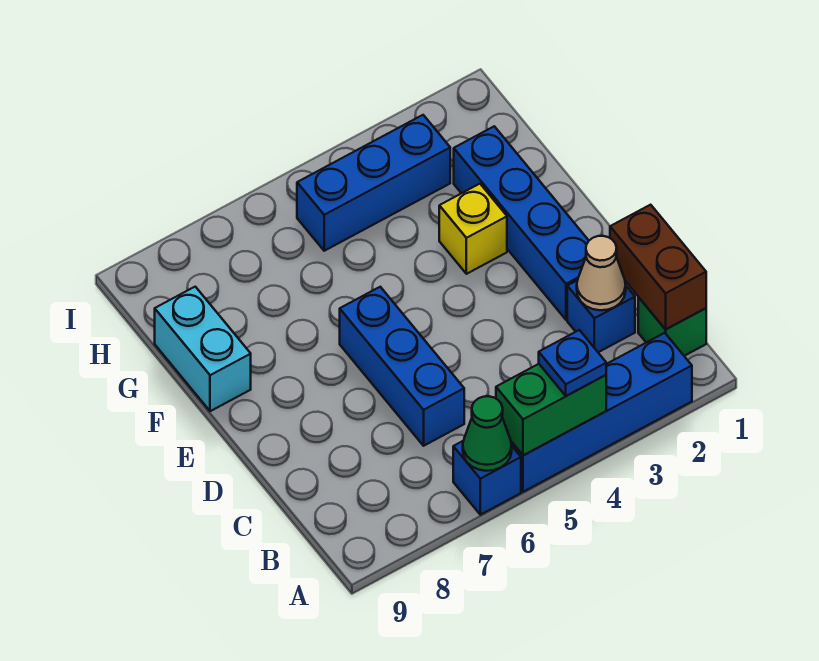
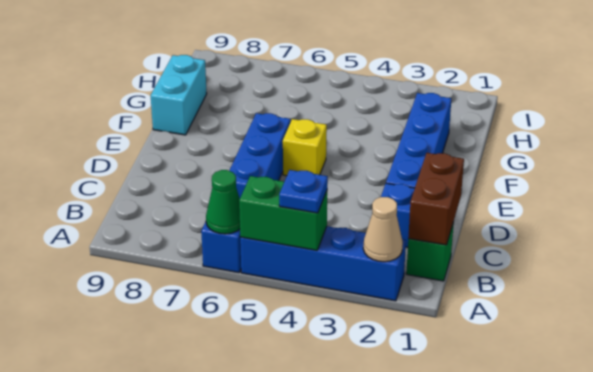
tan cone C2 level 2 -> tan cone A2 level 2
yellow brick F3 level 1 -> yellow brick E5 level 1
blue brick H3:H5 level 1 -> none

